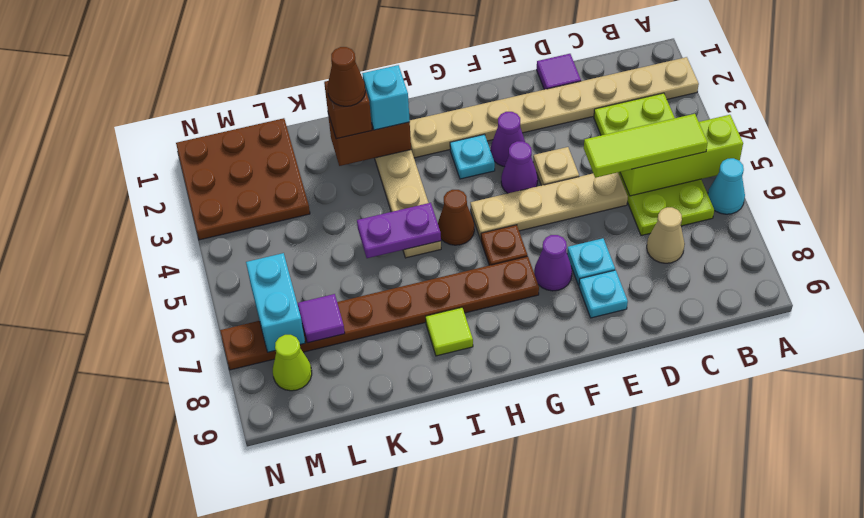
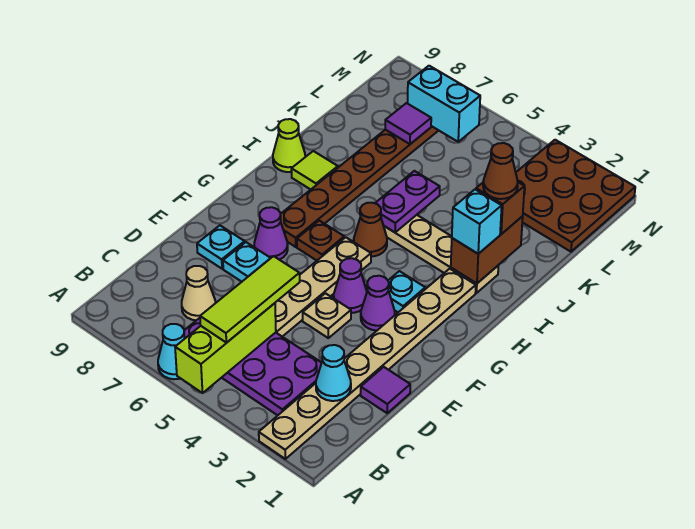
lime plate B3:C6 level 1 -> purple plate B3:C6 level 1
none -> cyan cone C2 level 2
lime cone M8 level 1 -> lime cone I9 level 1

